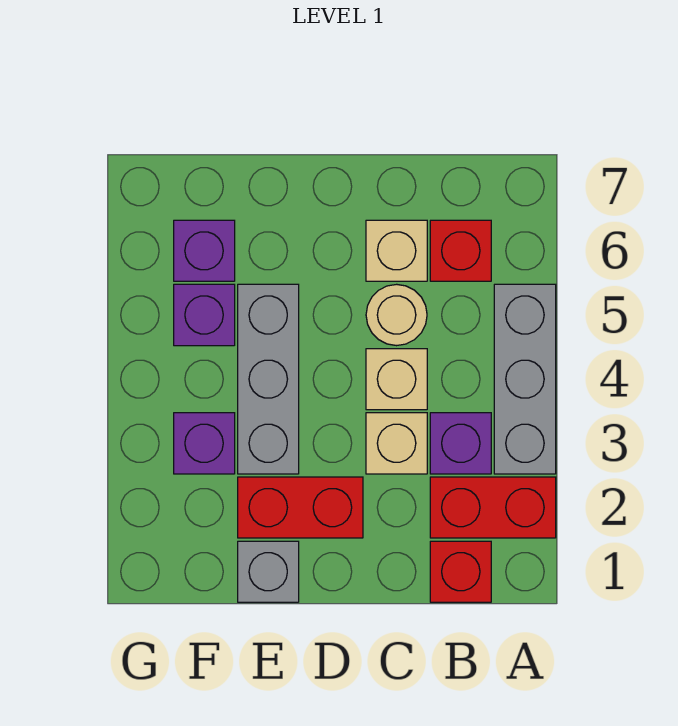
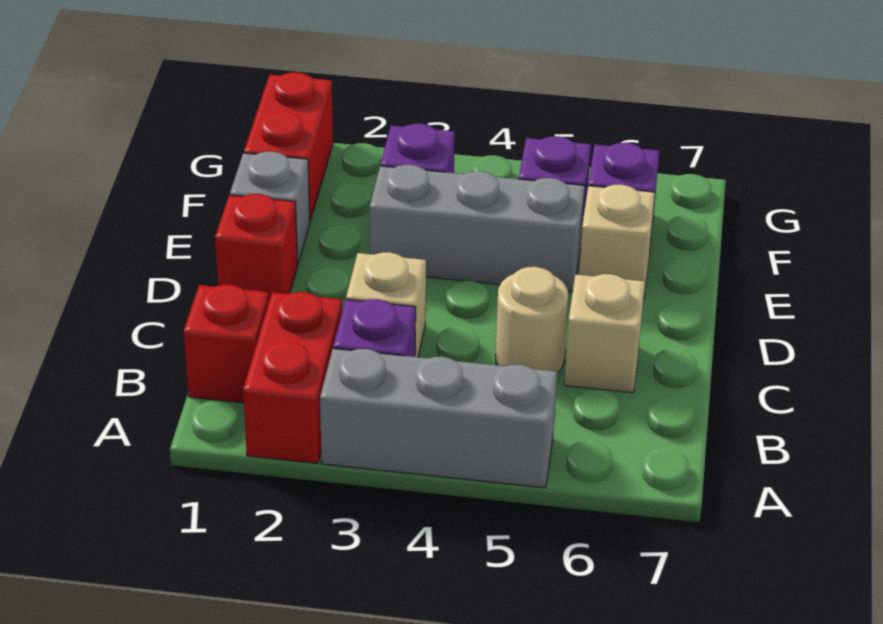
red brick B6 level 1 -> red brick D1 level 1
tan brick C4 level 1 -> tan brick E6 level 1
red brick D2:E2 level 1 -> red brick F1:G1 level 1

